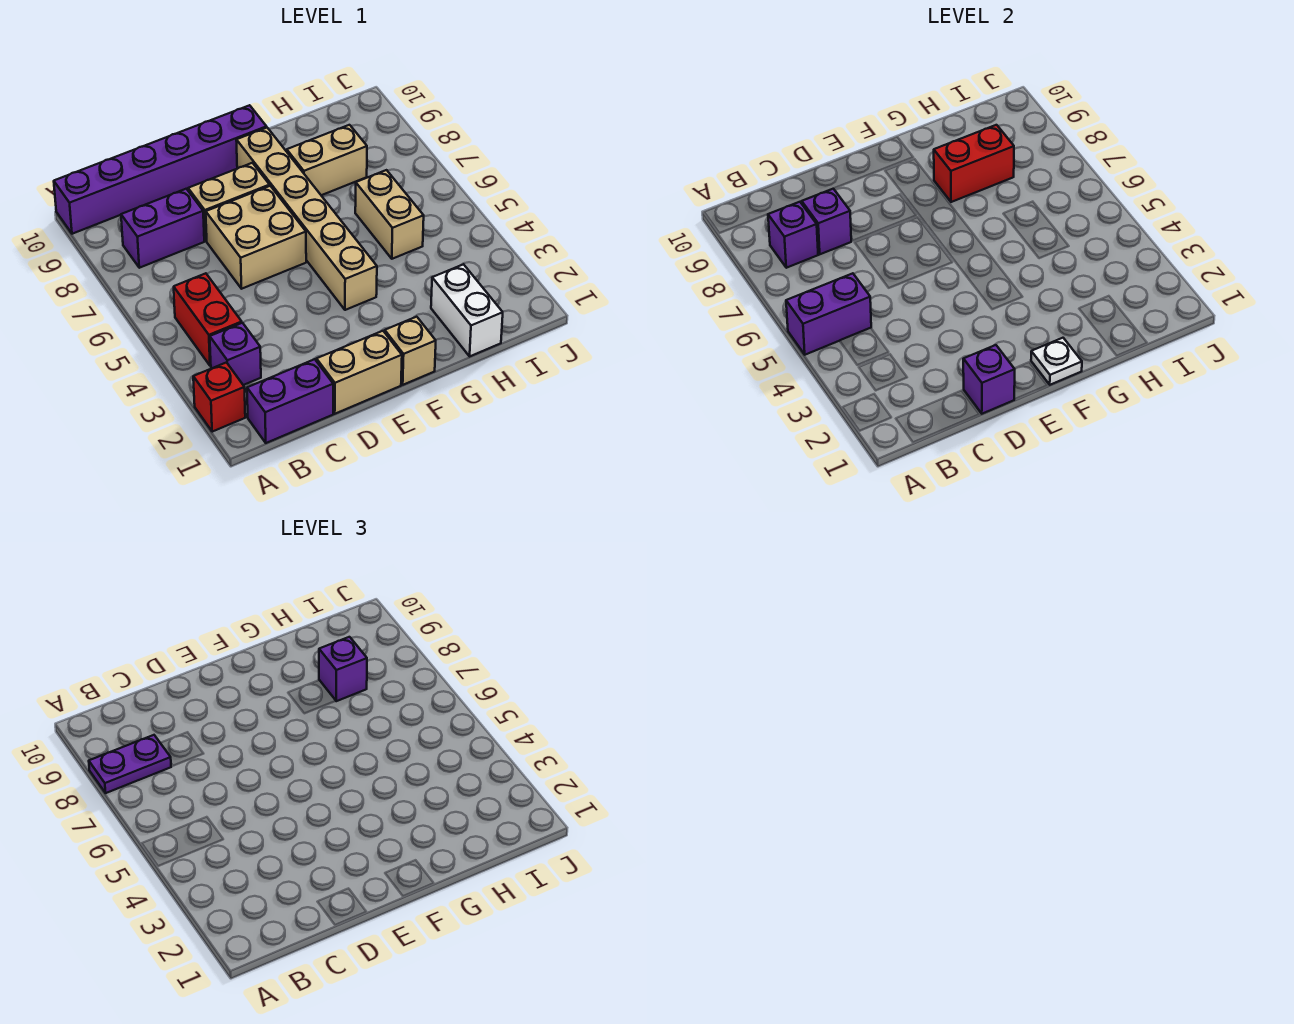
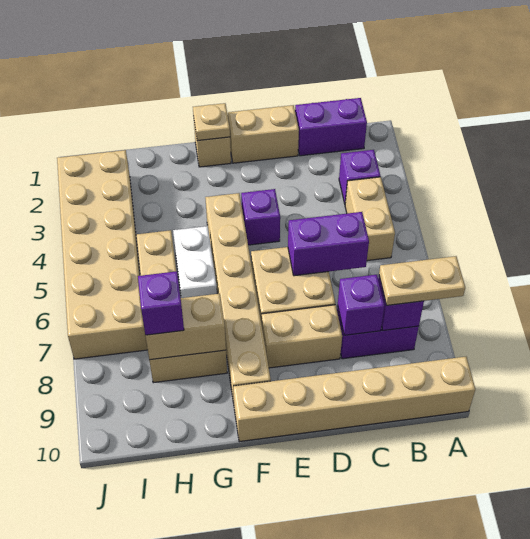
red brick A2 level 1 -> none
purple brick A5:B5 level 2 -> purple brick C6:D6 level 2
purple plate A8:B8 level 3 -> tan plate A8:B8 level 3
purple brick A10:F10 level 1 -> tan brick A10:F10 level 1
red brick B4:B5 level 1 -> tan brick B4:B5 level 1
purple brick D1 level 2 -> purple brick E4 level 1
white plate F1 level 2 -> tan plate F1 level 2
red brick G8:H8 level 2 -> tan brick G8:H8 level 2
white brick H1:H2 level 1 -> white brick G5:G6 level 1
none -> tan brick I2:J7 level 1

